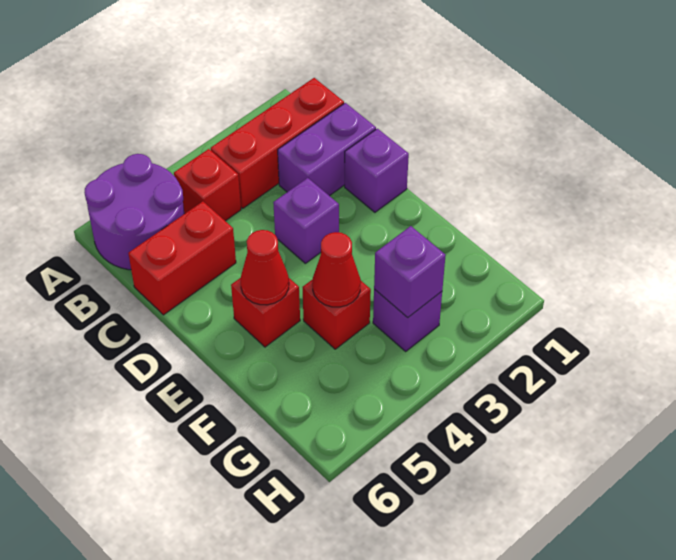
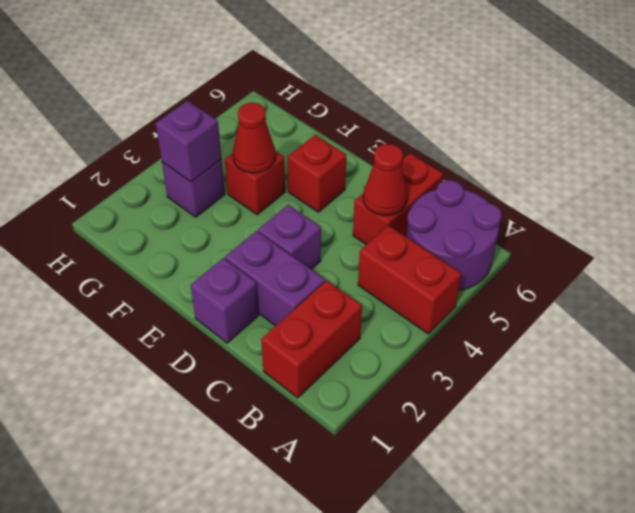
red brick B1:B3 level 1 -> red brick B1:B2 level 1
red brick B4 level 1 -> red brick A4:B4 level 1
purple brick C1:C2 level 1 -> purple brick C2:D2 level 1
red cone E5 level 2 -> red cone C5 level 2

